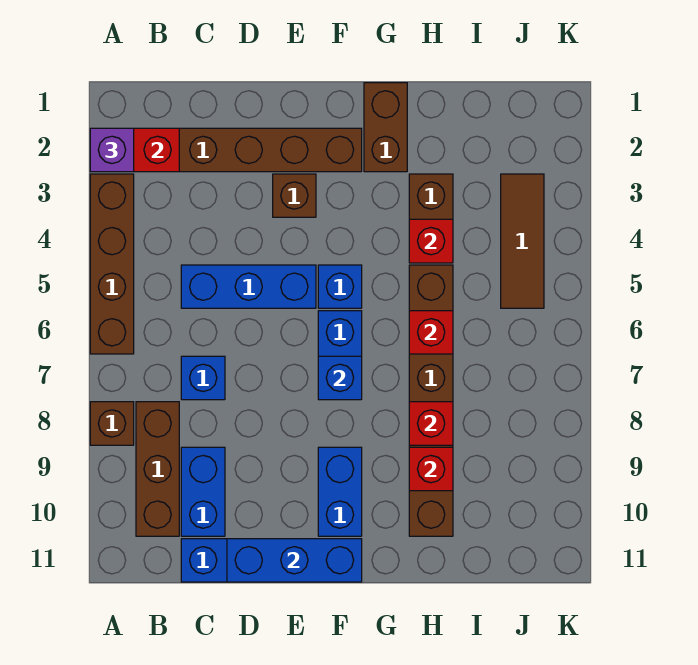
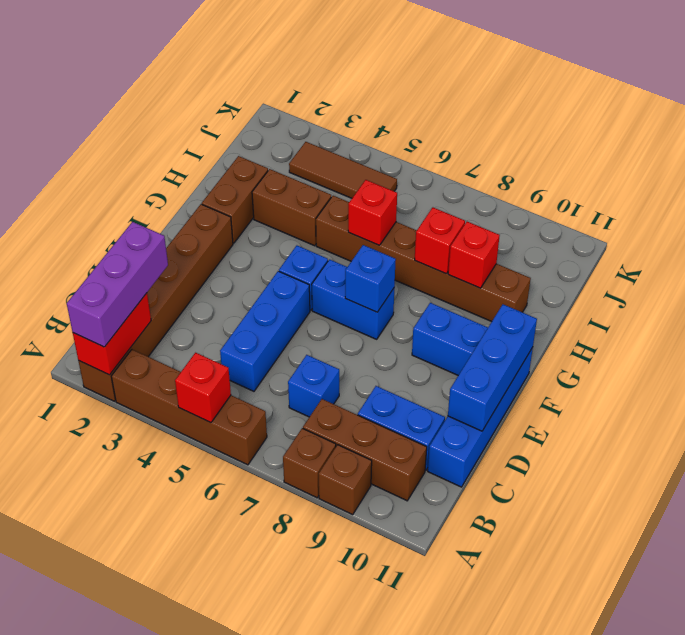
purple brick A2 level 3 -> purple brick A2:C2 level 3
brown brick E3 level 1 -> brown brick A9 level 1
brown brick G1:G2 level 1 -> brown brick G2:H2 level 1
red brick H4 level 2 -> red brick A5 level 2

